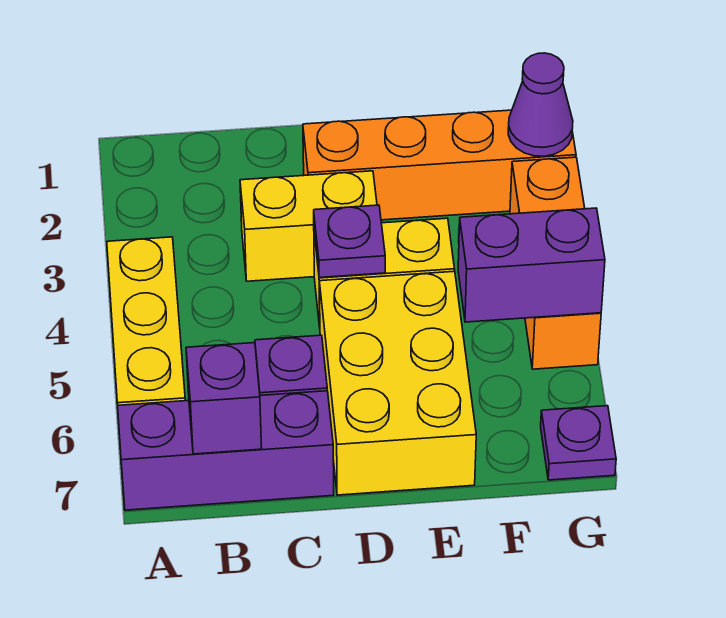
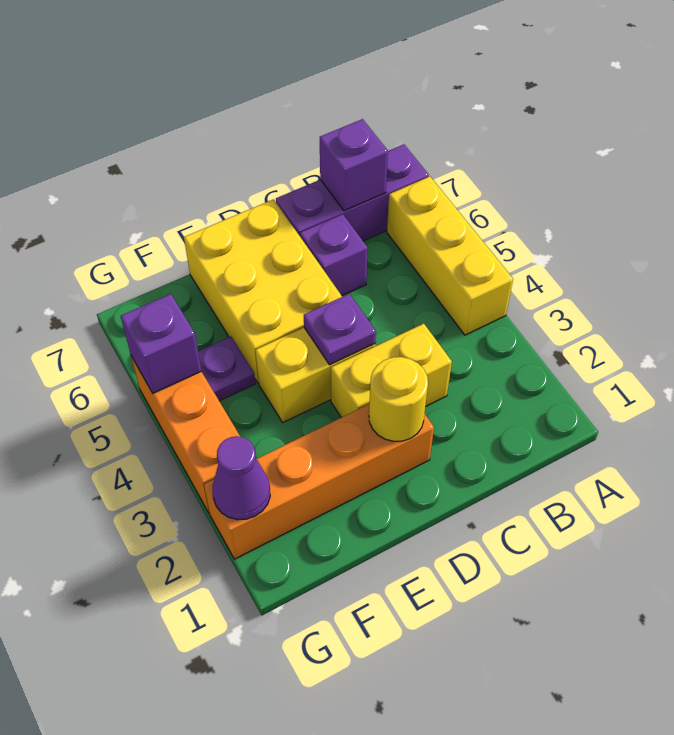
none -> yellow round brick D2 level 2
purple brick F5:G5 level 2 -> purple brick G5 level 2
purple plate G7 level 1 -> purple plate F5 level 1

